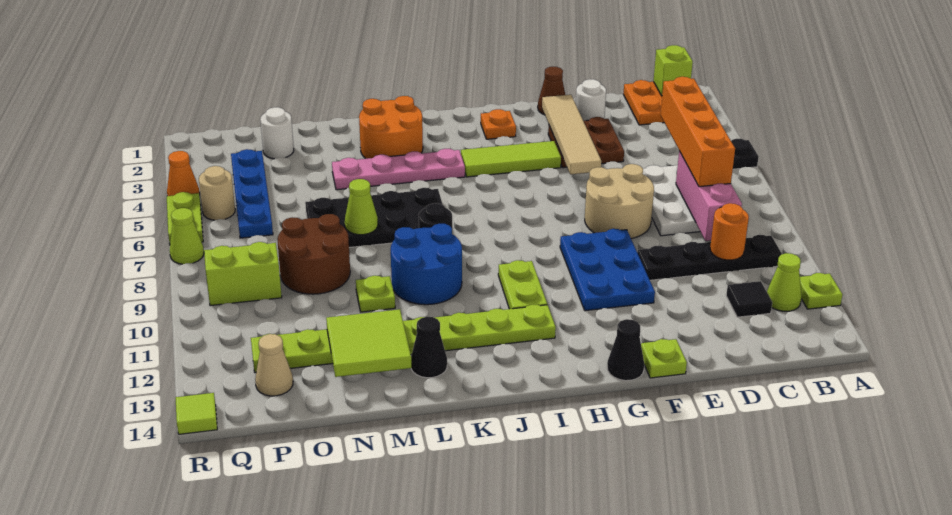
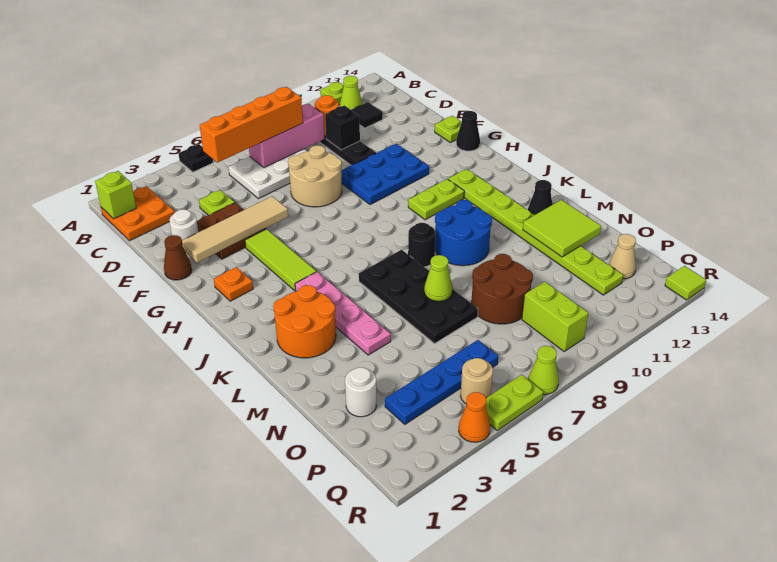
none -> black brick D10 level 2
lime plate M10 level 1 -> lime plate D4 level 1

